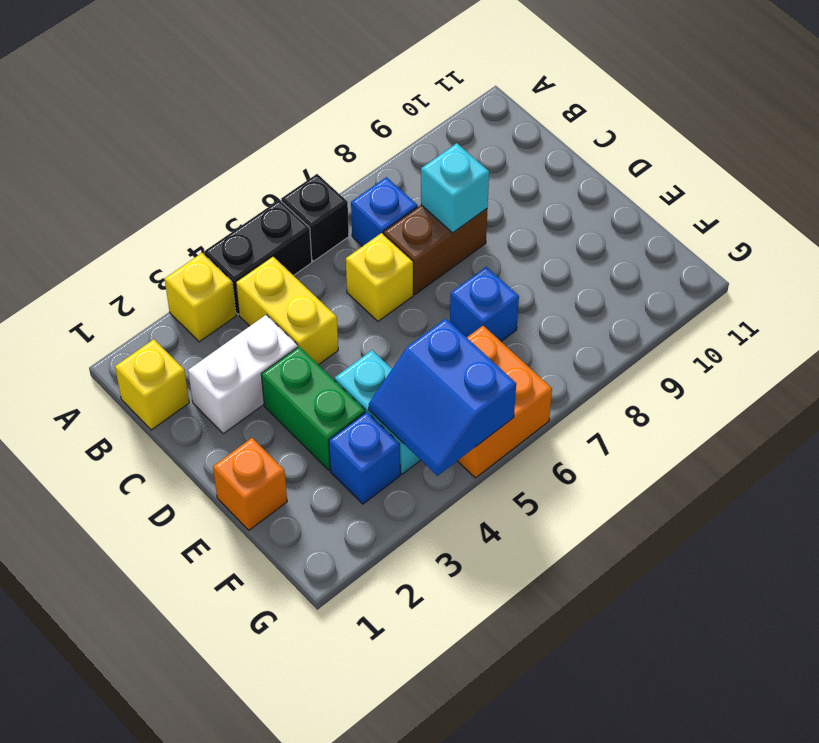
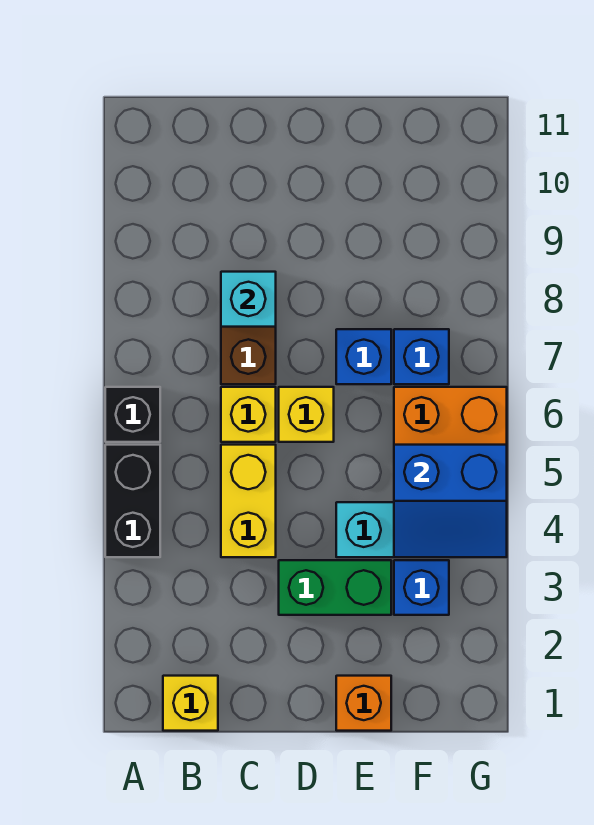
yellow brick A3 level 1 -> yellow brick D6 level 1
yellow brick B4:C4 level 1 -> yellow brick C4:C5 level 1
blue brick B7 level 1 -> blue brick F7 level 1
white brick C2:C3 level 1 -> none

